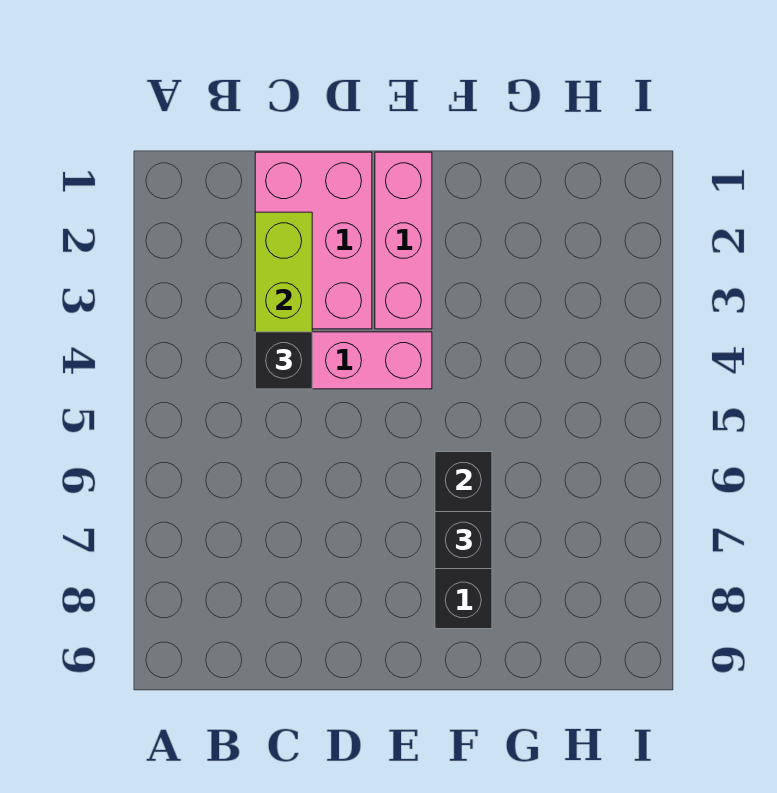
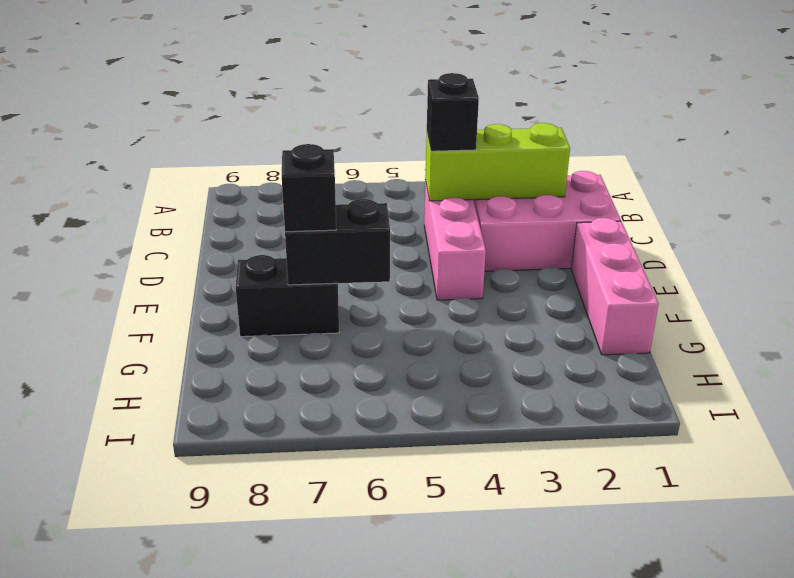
pink brick E1:E3 level 1 -> pink brick E1:G1 level 1

